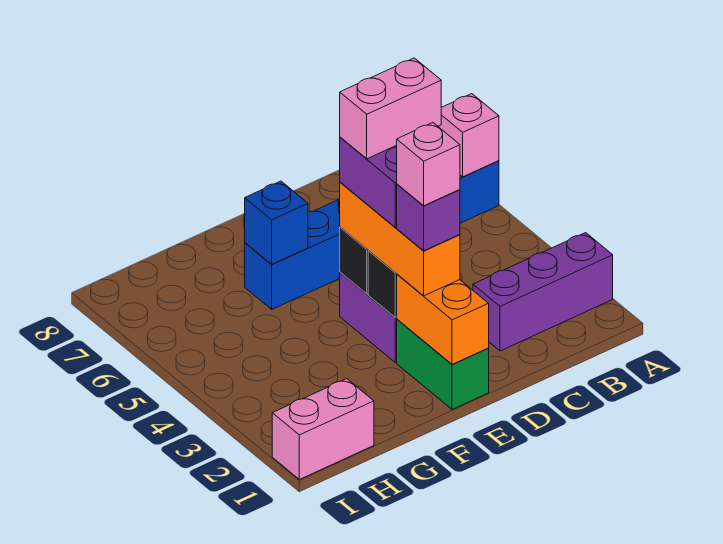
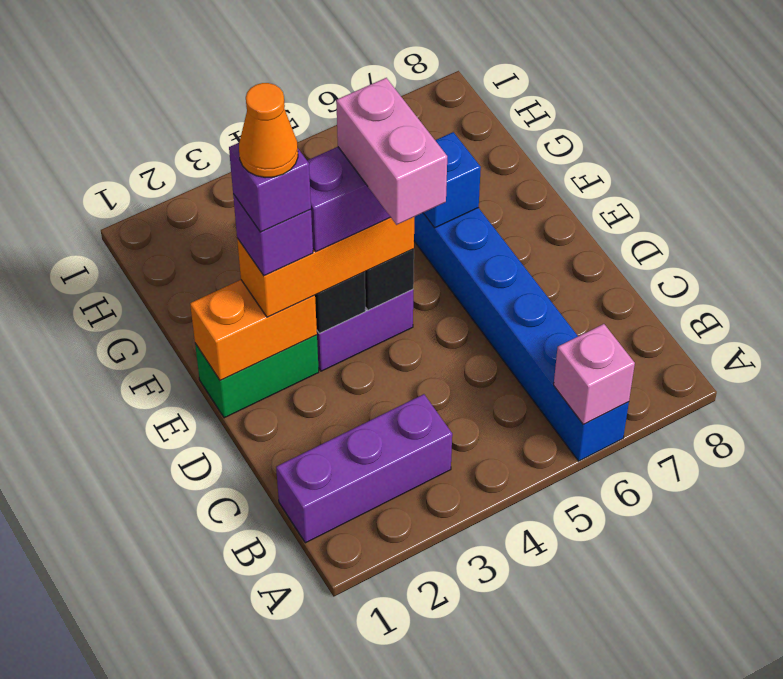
purple brick A2:C2 level 1 -> purple brick B1:B3 level 1
pink brick E2 level 5 -> purple brick E2 level 5
none -> orange cone E2 level 6
pink brick H1:I1 level 1 -> none

